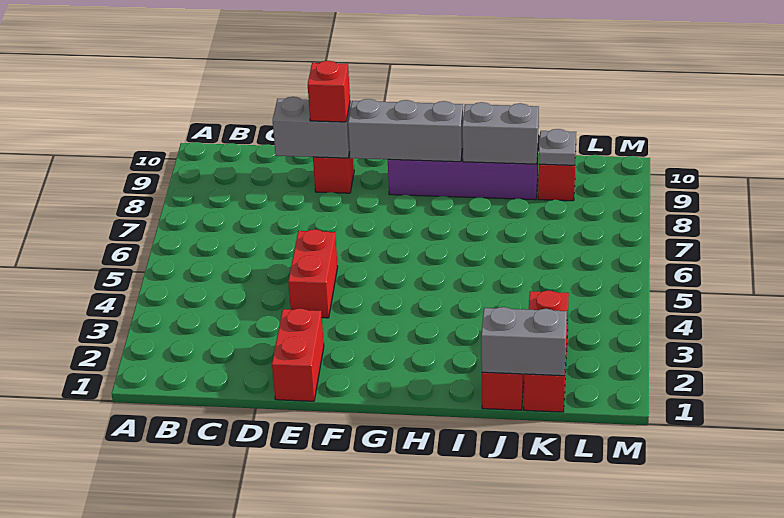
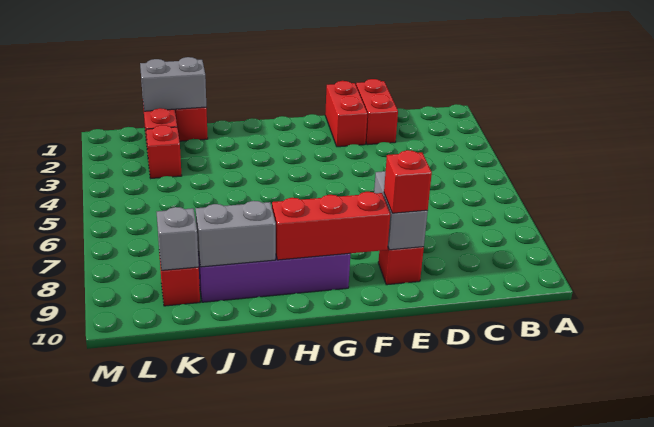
grey brick D9:E9 level 2 -> grey brick E8:E9 level 2
red brick E4:E5 level 1 -> red brick D1:D2 level 1
grey brick F9:H9 level 2 -> red brick F9:H9 level 2
grey plate K9 level 2 -> grey brick K9 level 2

